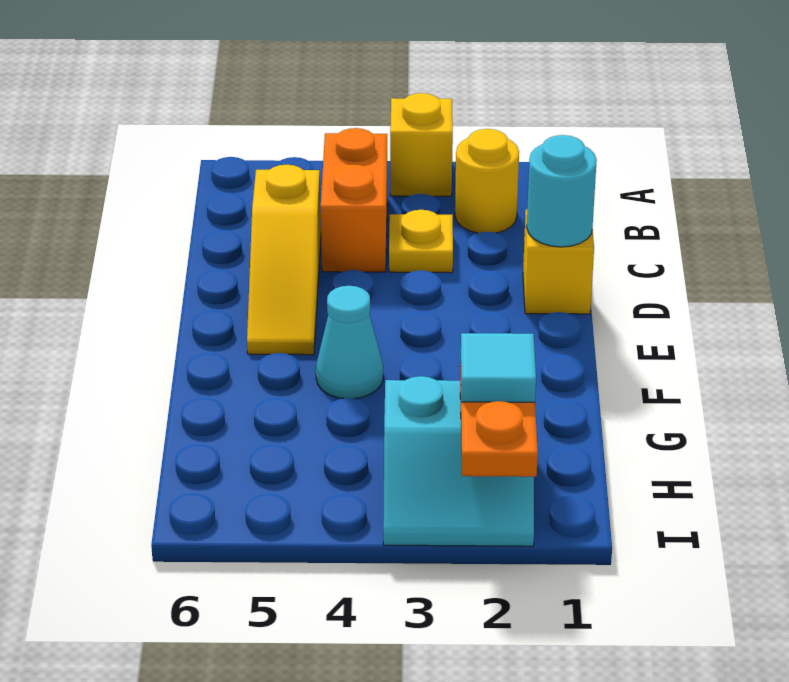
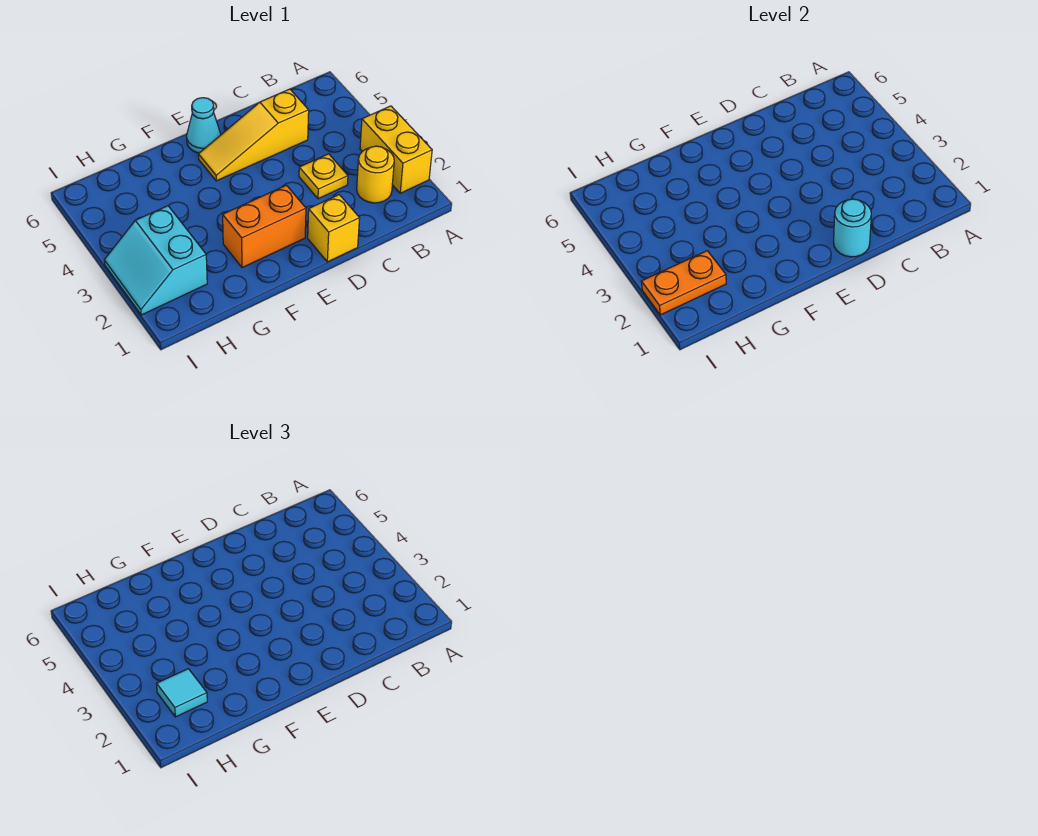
yellow brick A3 level 1 -> yellow brick A2:A3 level 1
orange brick B4:C4 level 1 -> orange brick E2:F2 level 1
cyan cone F4 level 1 -> cyan cone E6 level 1

